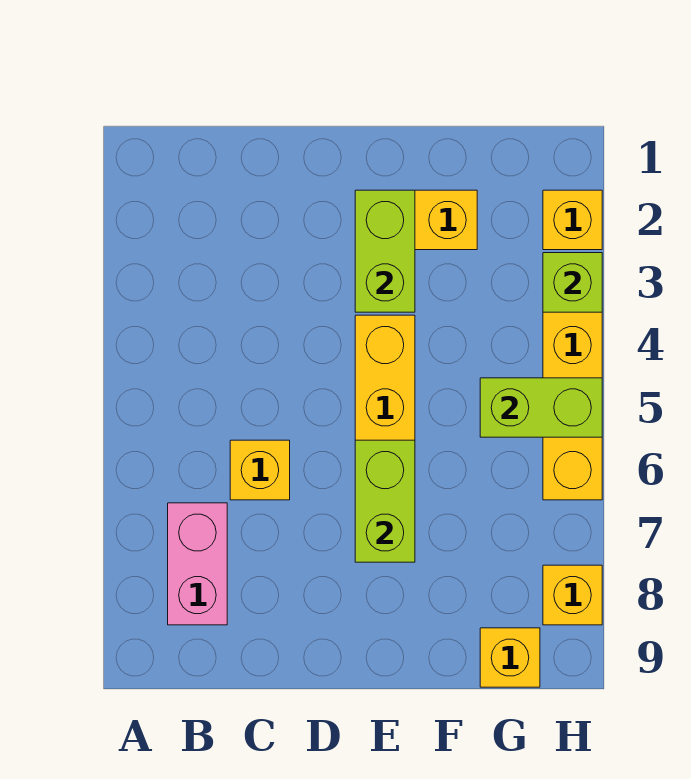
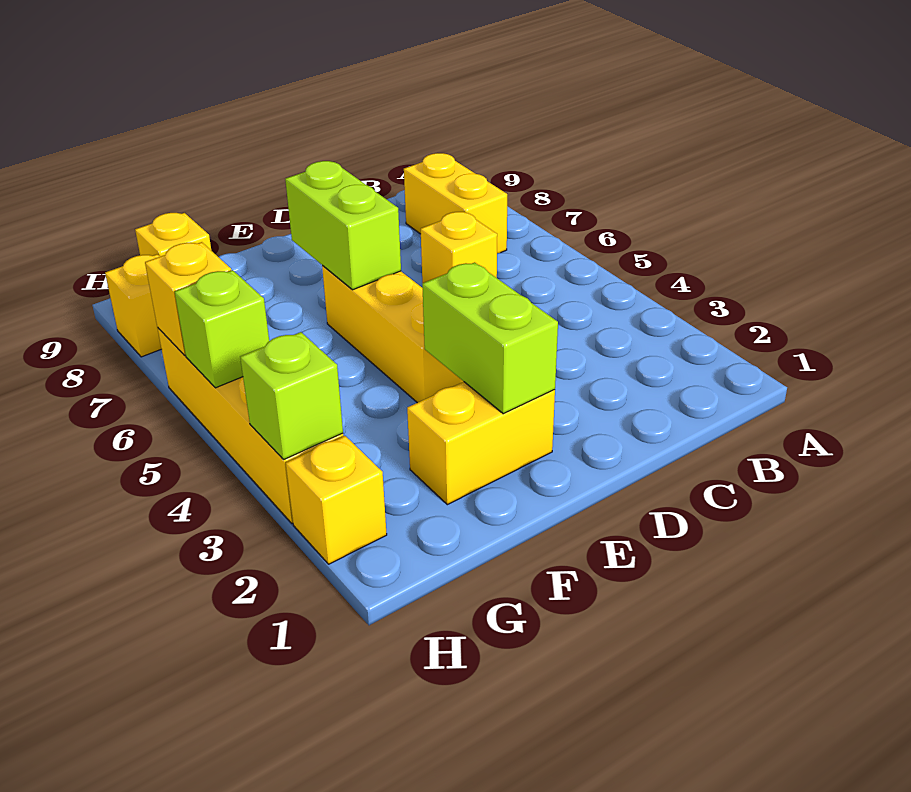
pink brick B7:B8 level 1 -> yellow brick B7:B8 level 1
lime brick G5:H5 level 2 -> lime brick H5 level 2
none -> yellow brick H6 level 2

